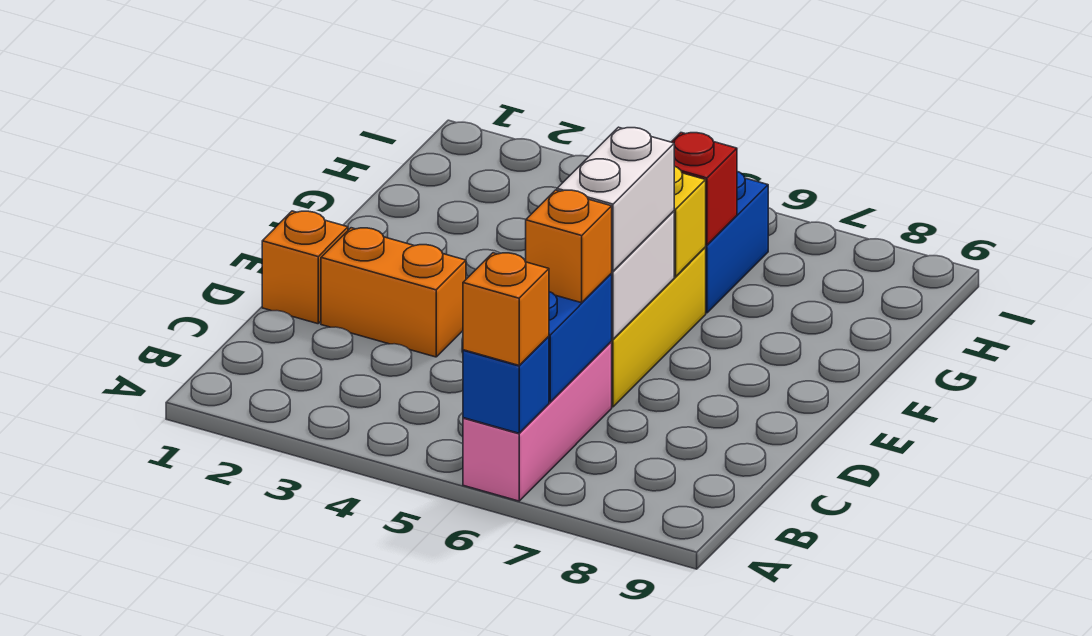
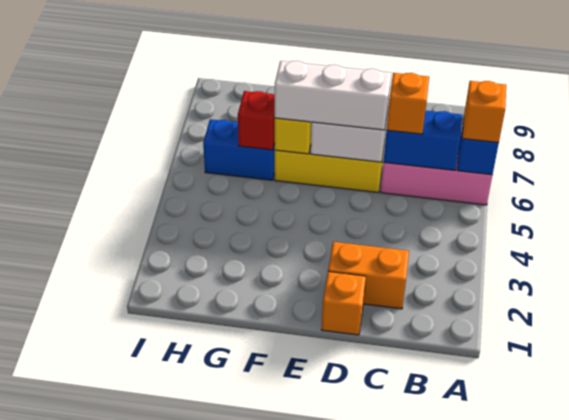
orange brick D2:D3 level 1 -> orange brick C2:D2 level 1
white brick D6:E6 level 3 -> white brick D6:F6 level 3

